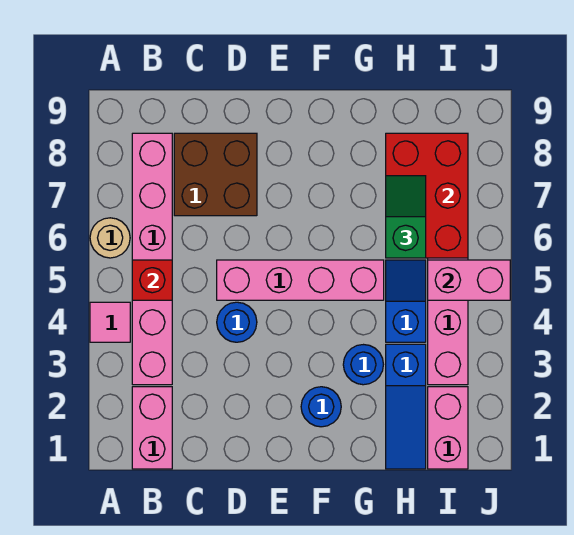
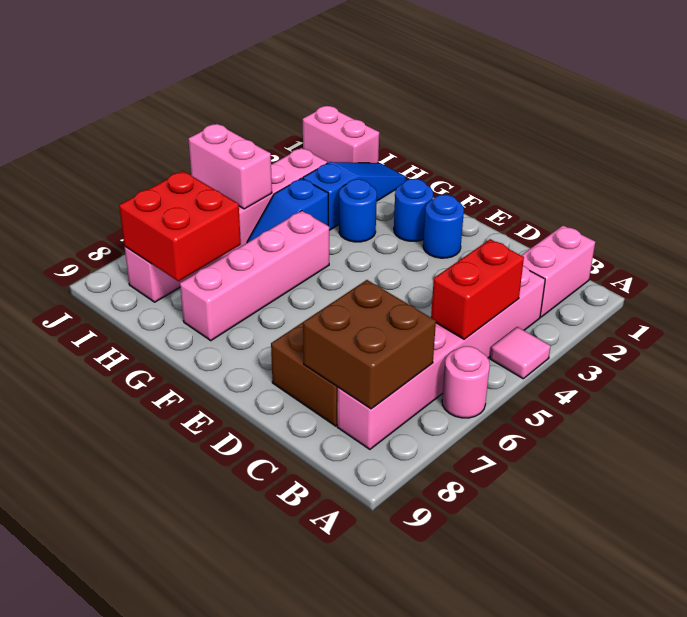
tan round brick A6 level 1 -> pink round brick A6 level 1
red brick B5 level 2 -> red brick B4:B5 level 2
none -> brown brick B7:C8 level 2
blue round brick D4 level 1 -> blue round brick E2 level 1
pink brick D5:G5 level 1 -> pink brick G5:G8 level 1
red brick H6:I8 level 2 -> red brick H7:I8 level 2
green slope H6:H7 level 3 top 6 -> none
pink brick I1:I2 level 1 -> pink brick I1:J1 level 1

